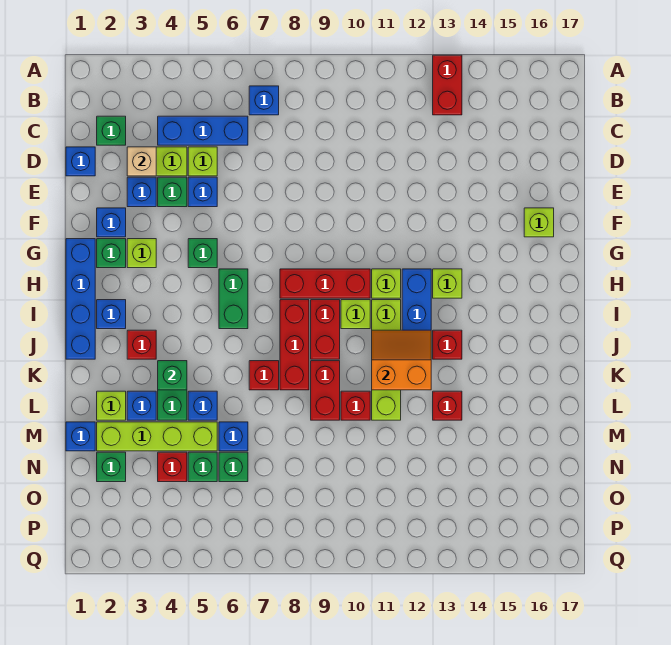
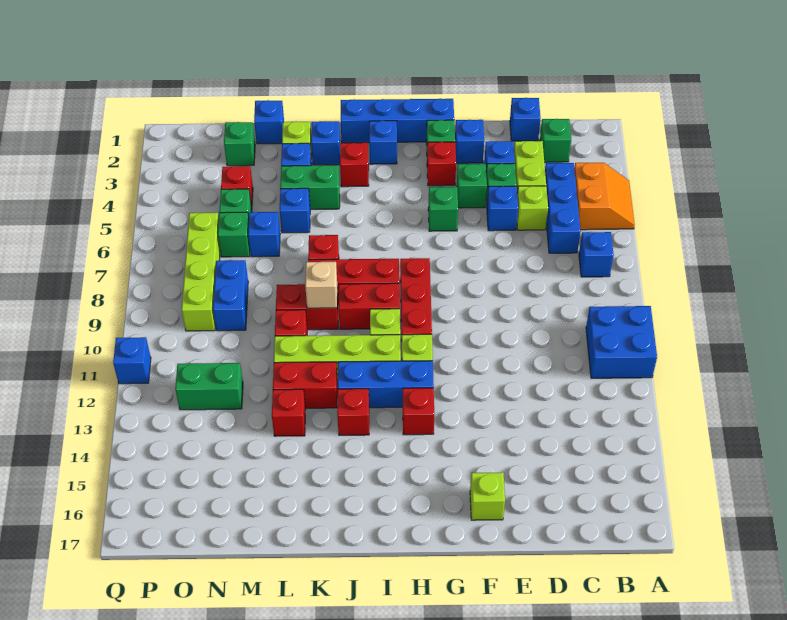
none -> blue brick A10:B11 level 1
red brick A13:B13 level 1 -> red brick K12:L12 level 1
tan brick D3 level 2 -> tan brick K9 level 2
lime brick G3 level 1 -> red brick G3 level 1
green brick H6:I6 level 1 -> green brick N12:O12 level 1
lime brick H13 level 1 -> red brick H13 level 1
orange slope J11:K12 level 2 top K -> orange slope A4:B5 level 1 top B
none -> blue brick K2 level 1
green brick K4 level 2 -> green brick F4 level 1
lime brick M2:M5 level 1 -> lime brick O6:O9 level 1
none -> blue brick N8:N9 level 1
none -> blue brick Q11 level 1

